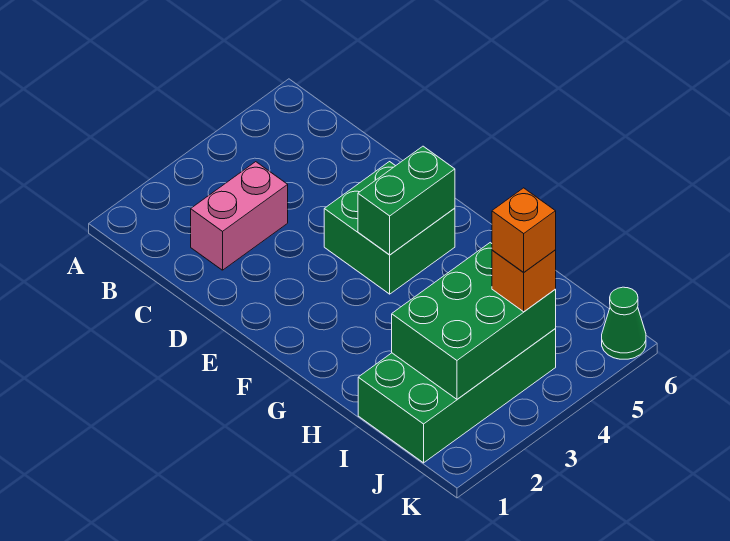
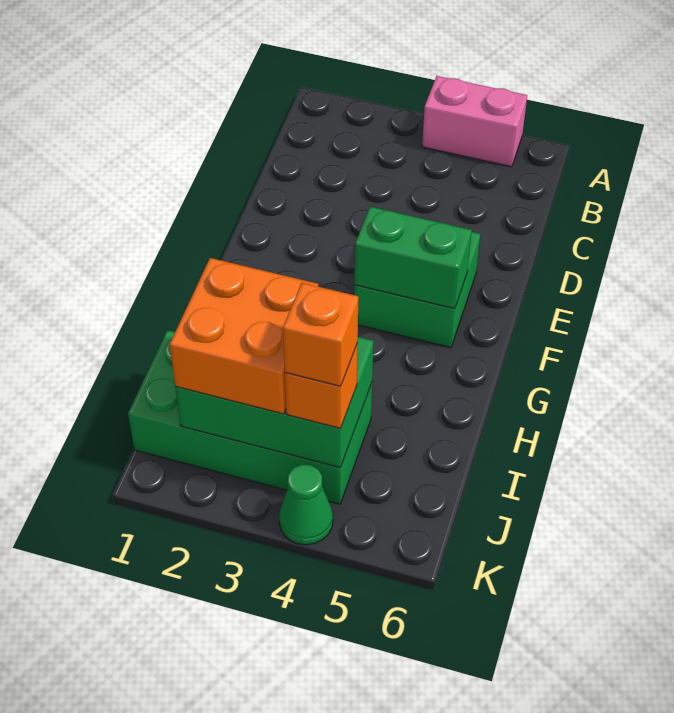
pink brick C2:C3 level 1 -> pink brick A4:A5 level 1
none -> orange brick I2:J3 level 3
green cone K6 level 1 -> green cone K4 level 1

